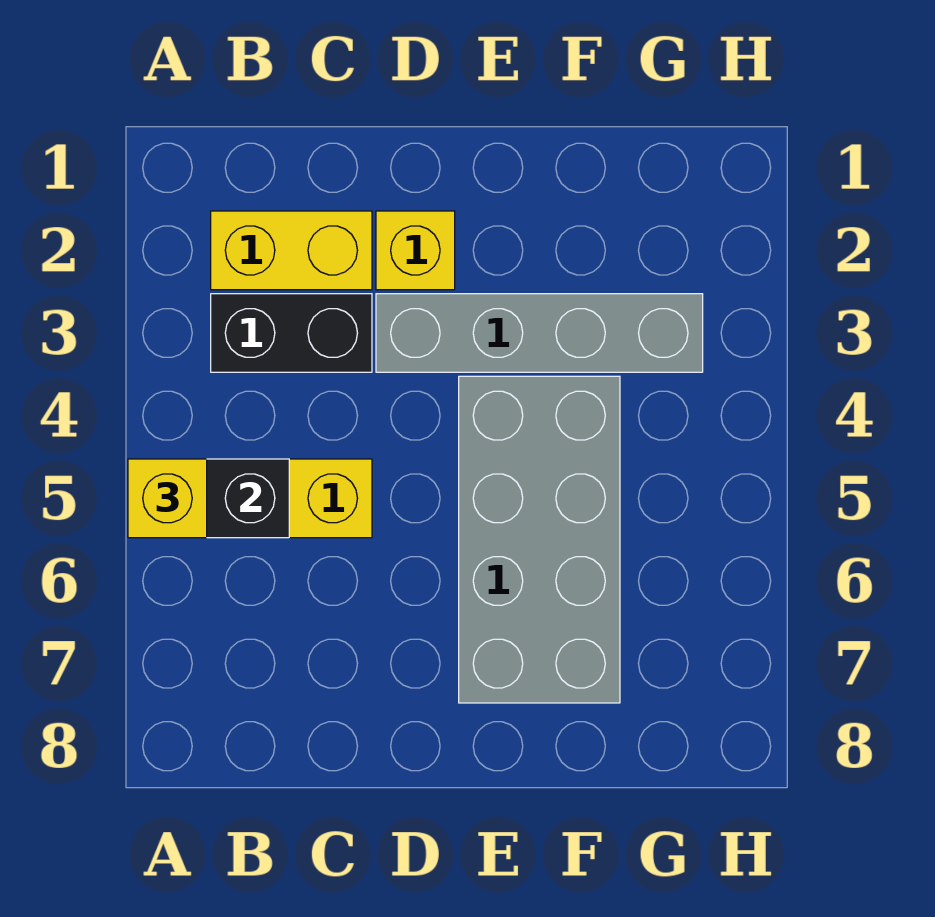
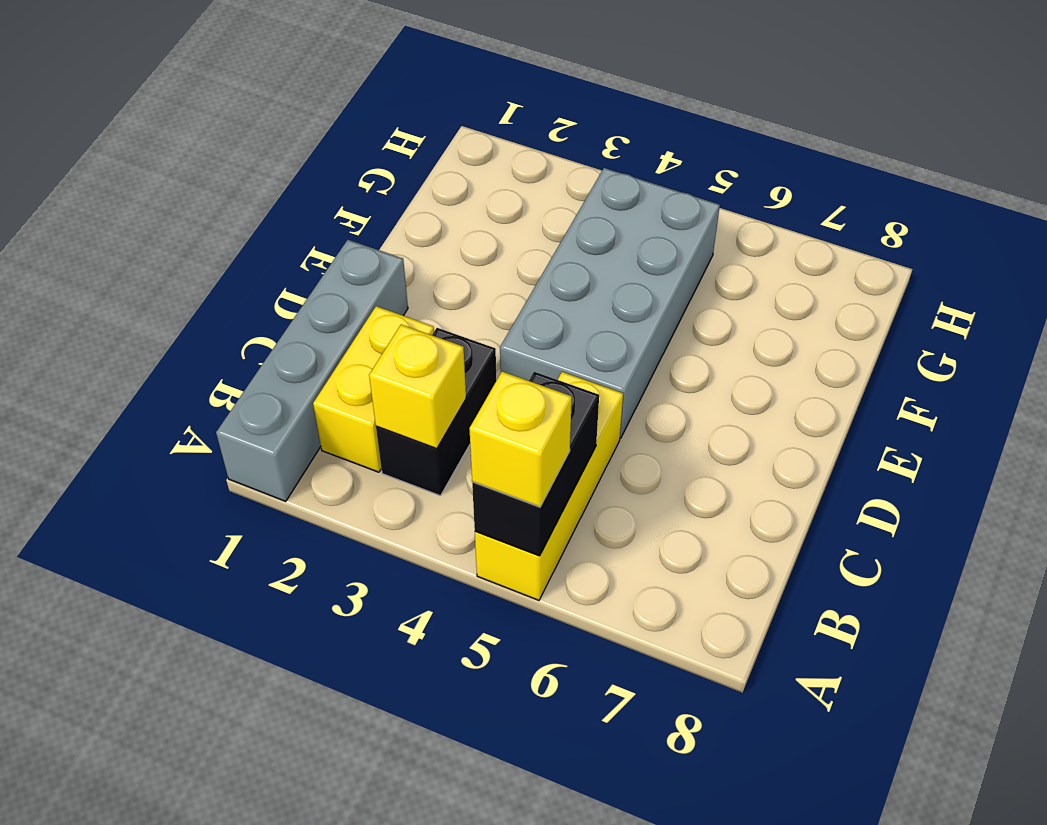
yellow brick D2 level 1 -> yellow brick B3 level 2
grey brick D3:G3 level 1 -> grey brick A1:D1 level 1
grey brick E4:F7 level 1 -> grey brick D4:G5 level 1

